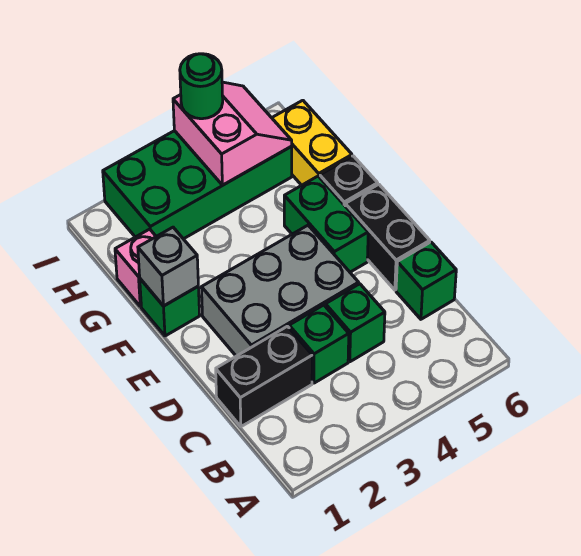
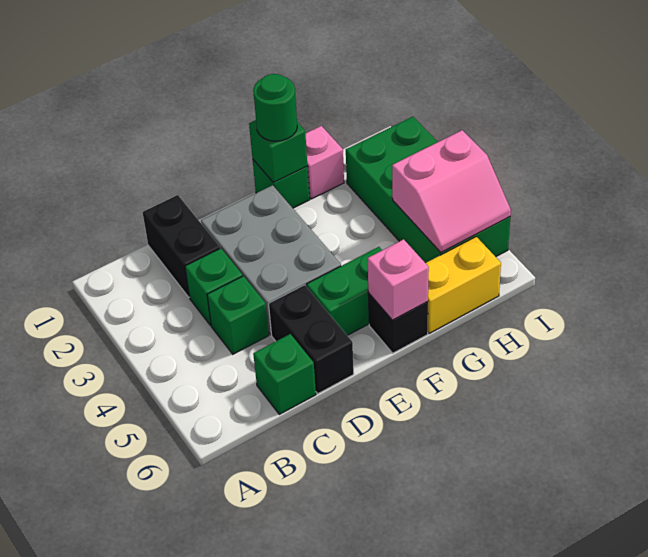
black brick D6:E6 level 1 -> black brick D5:D6 level 1
grey brick F1 level 2 -> green brick F1 level 2
none -> pink brick F6 level 2
green round brick I4 level 3 -> green round brick F1 level 3

